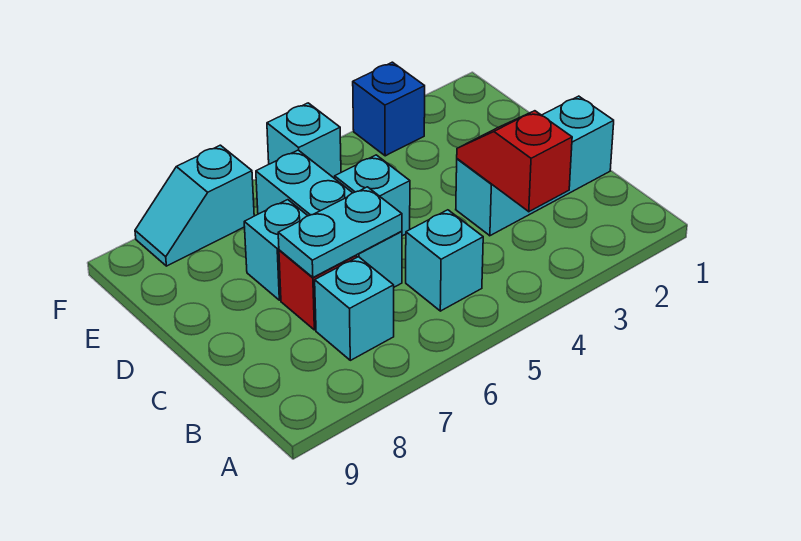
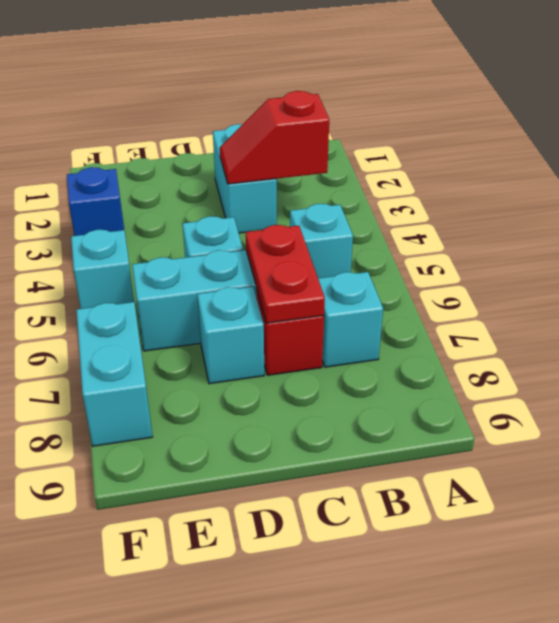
cyan brick C1:C3 level 1 -> cyan brick C2:C3 level 1
cyan plate C6:C7 level 2 -> red plate C6:C7 level 2
cyan slope F7:F8 level 1 top 7 -> cyan brick F7:F8 level 1

